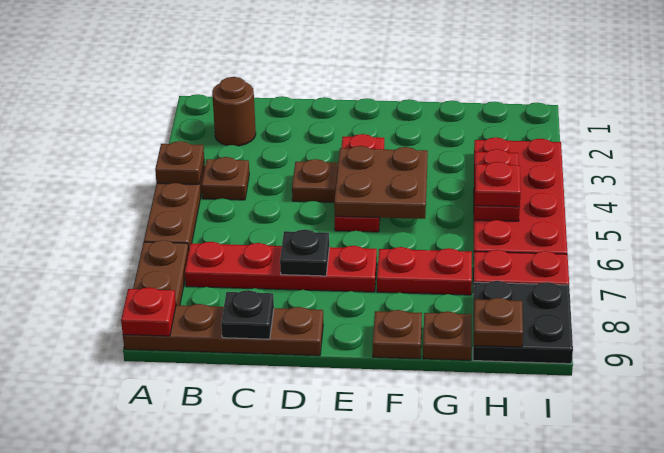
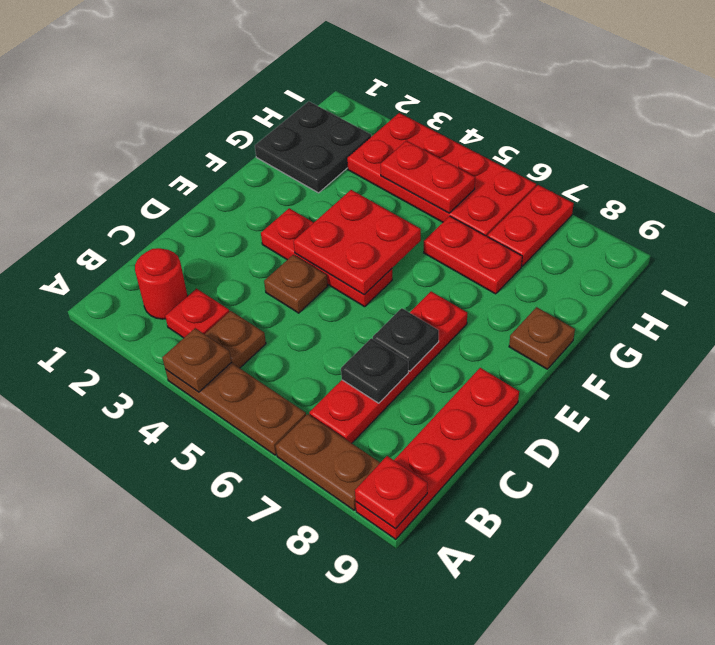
brown plate A9:D9 level 1 -> red plate A9:D9 level 1
brown round brick B2 level 1 -> red round brick B2 level 1
black plate C9 level 2 -> black plate C7 level 2
brown plate E4:F5 level 2 -> red plate E4:F5 level 2
red plate F7:G7 level 1 -> red plate G6:G7 level 1
brown plate G9 level 1 -> none
red plate H5 level 3 -> red plate B3 level 1
black plate H8:I9 level 1 -> black plate G1:H2 level 1
brown plate H9 level 2 -> none

